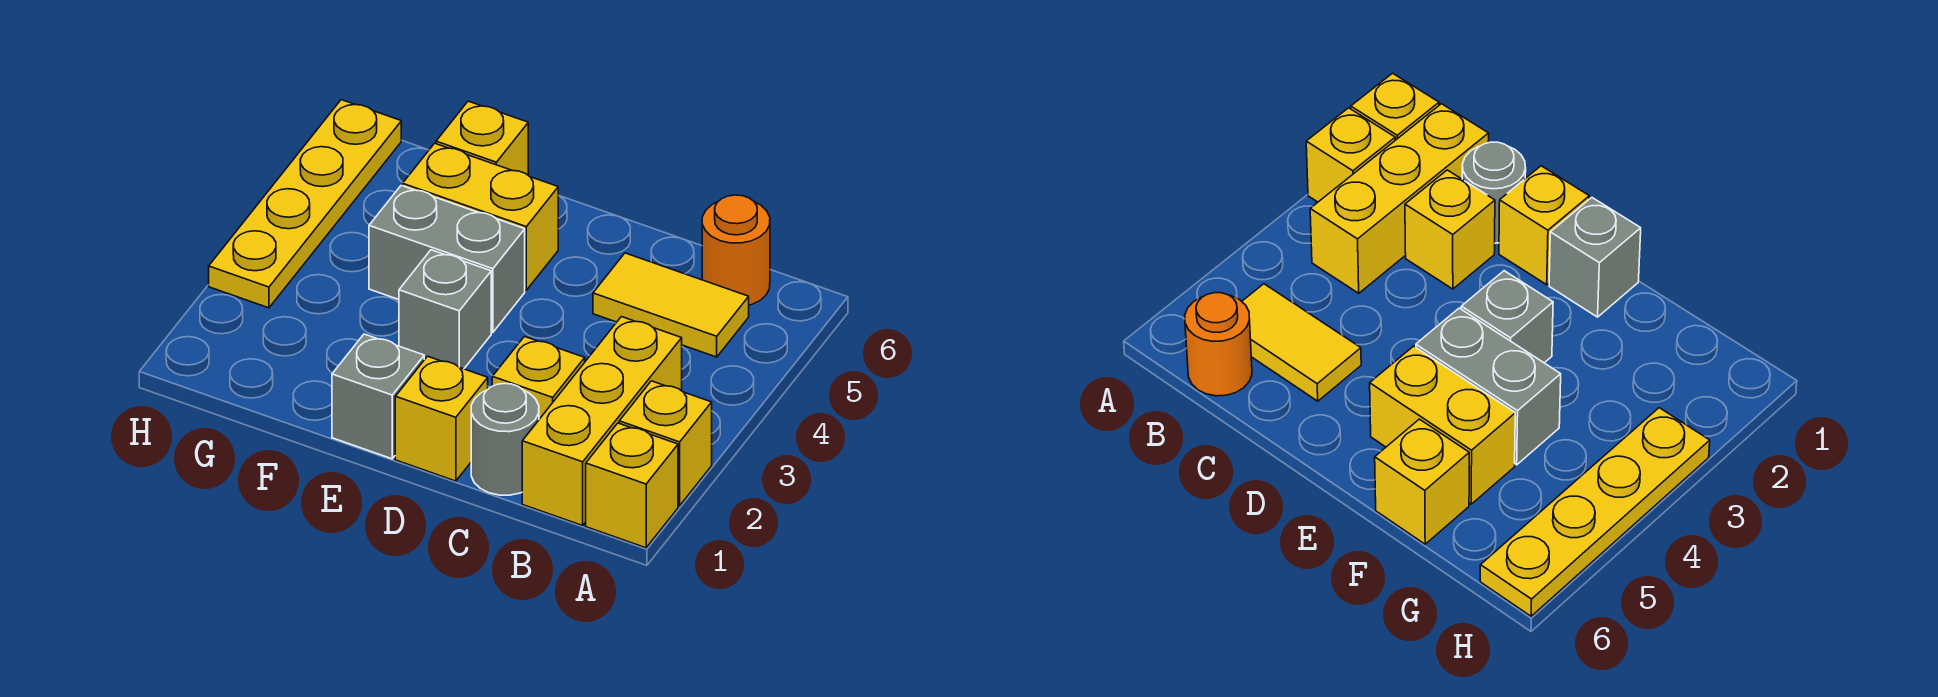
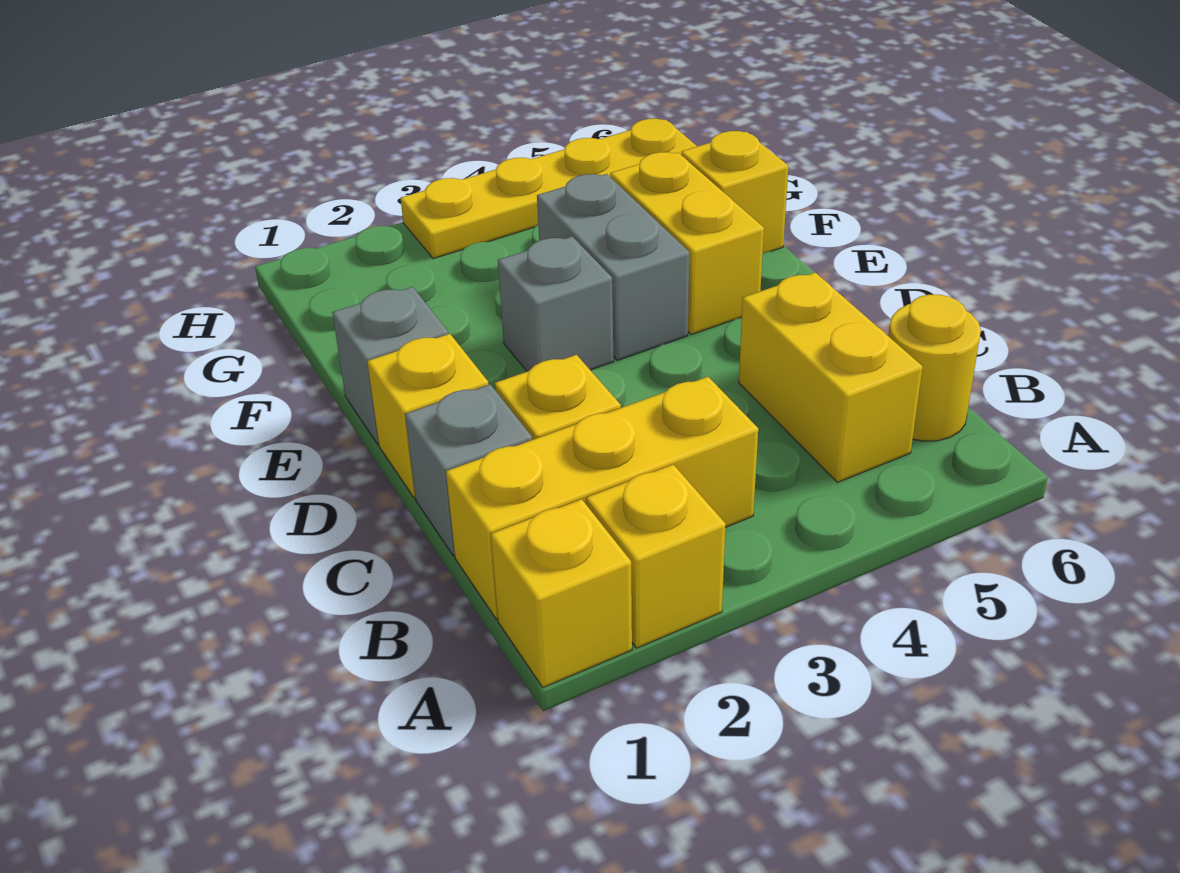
yellow tile B5:C5 level 1 -> yellow brick B5:C5 level 1
orange round brick B6 level 1 -> yellow round brick B6 level 1
grey round brick C1 level 1 -> grey brick C1 level 1

